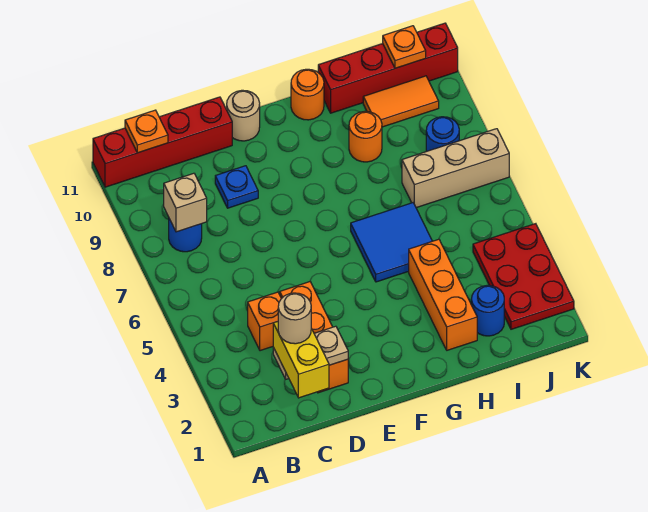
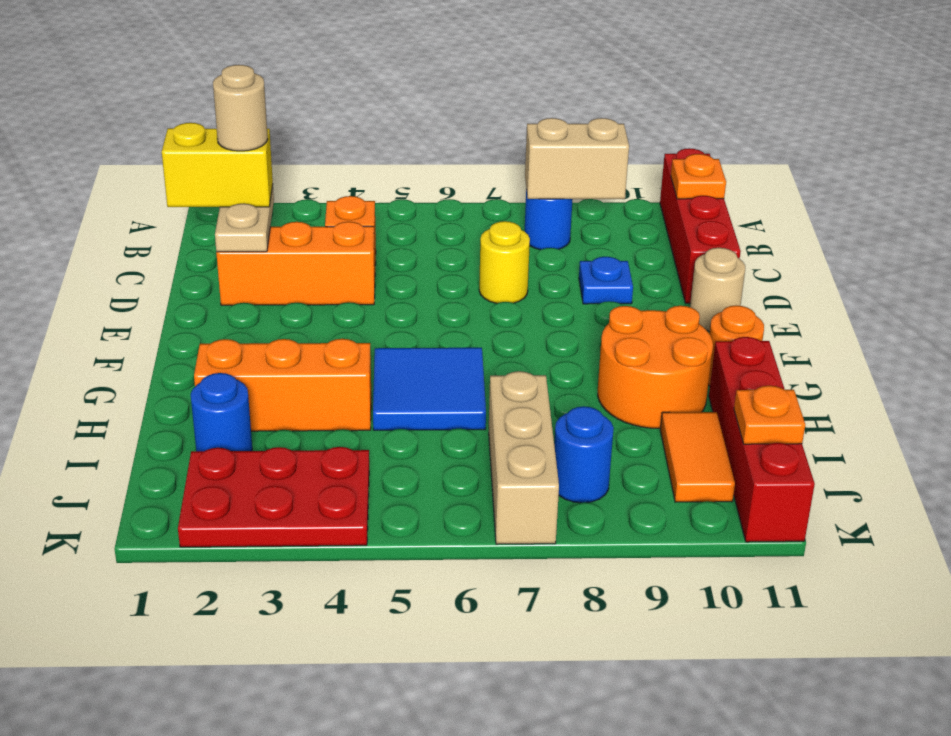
tan brick B8 level 2 -> tan brick B8:B9 level 2
none -> yellow round brick D7 level 1
orange round brick H9 level 1 -> orange round brick G9:H10 level 1

